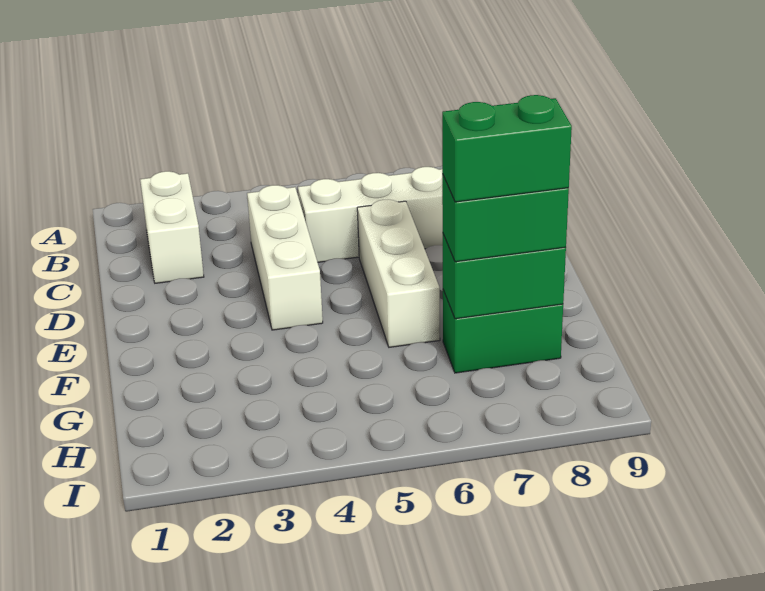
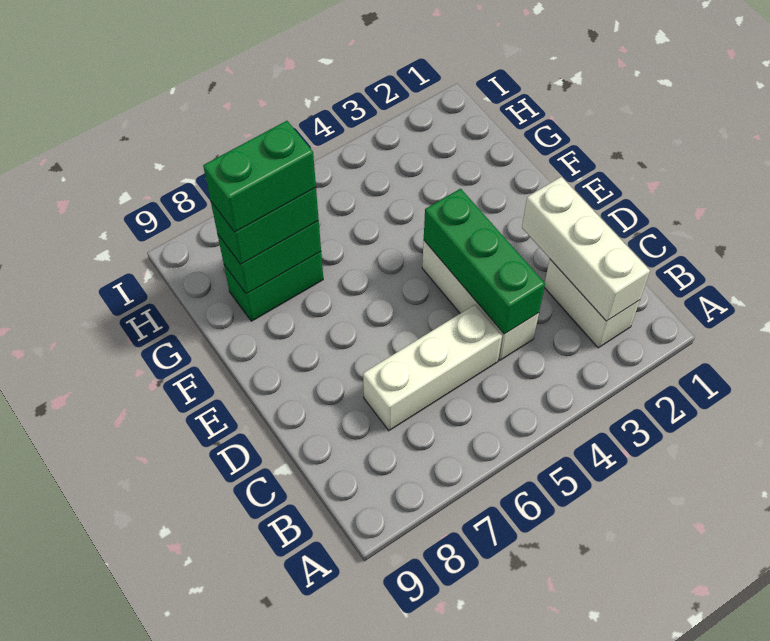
none -> green brick C4:E4 level 2
white brick D6:F6 level 1 -> white brick B2:D2 level 2

